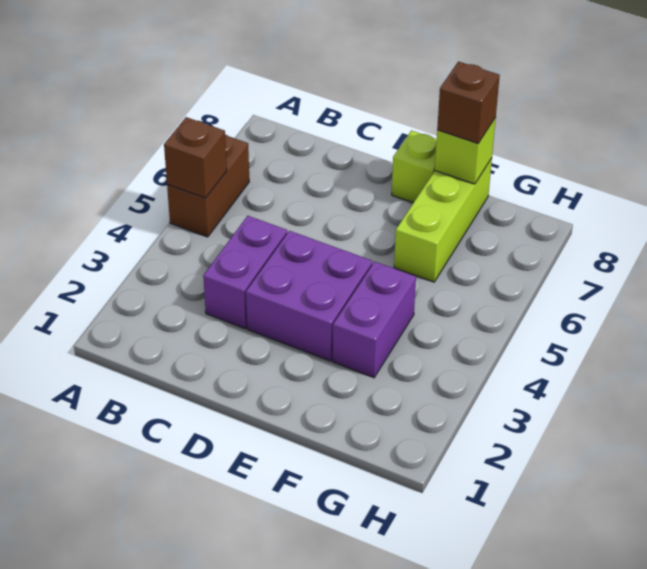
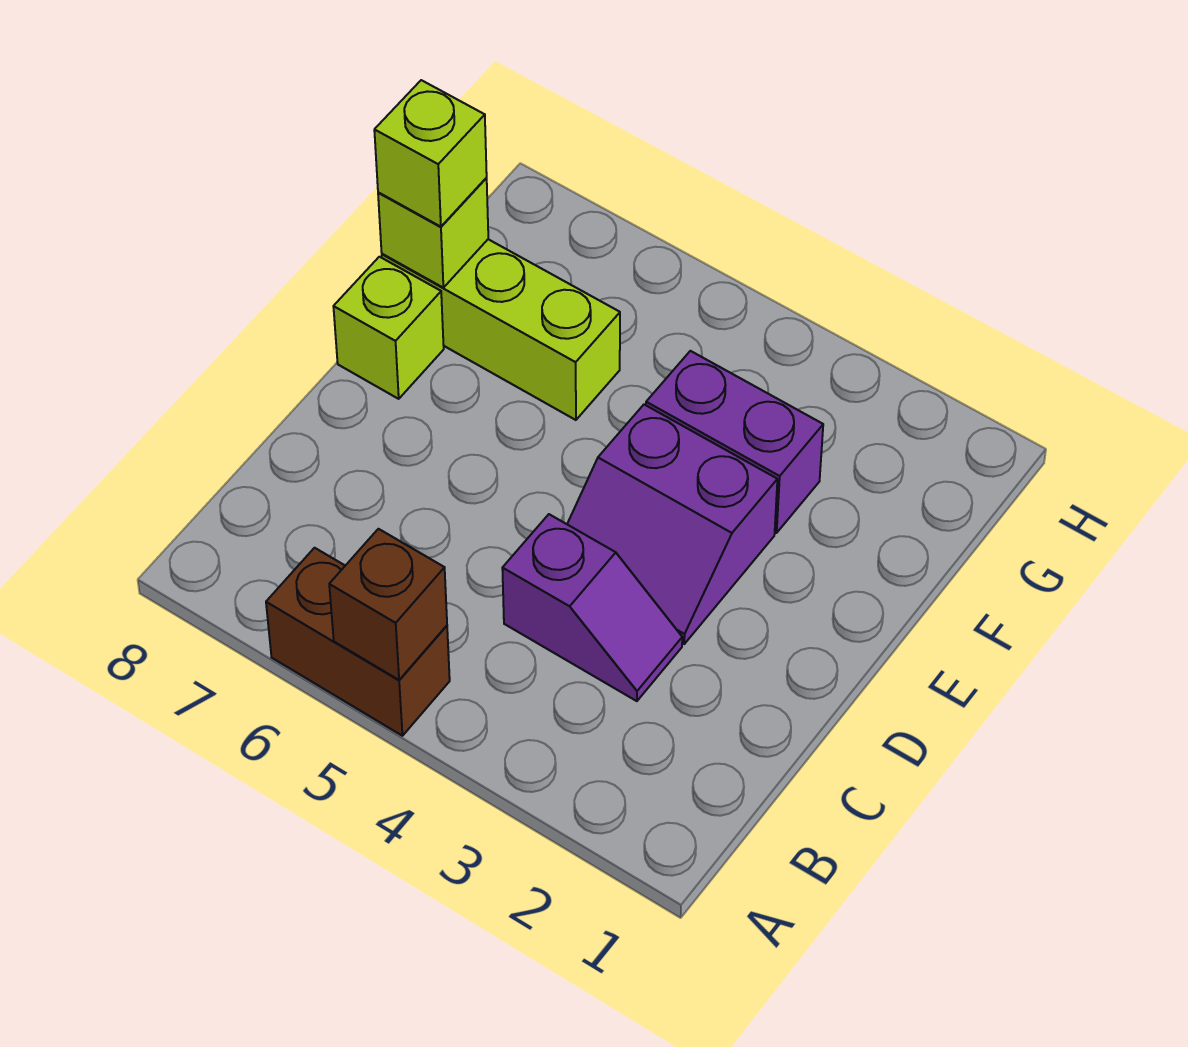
purple brick C3:C4 level 1 -> purple slope C3:C4 level 1 top 4
purple brick D3:E4 level 1 -> purple slope D3:E4 level 1 top E
brown brick F8 level 3 -> lime brick F8 level 3

